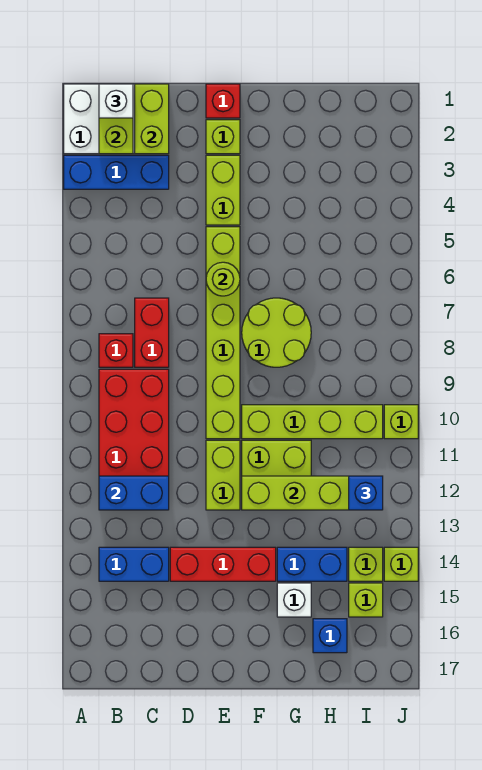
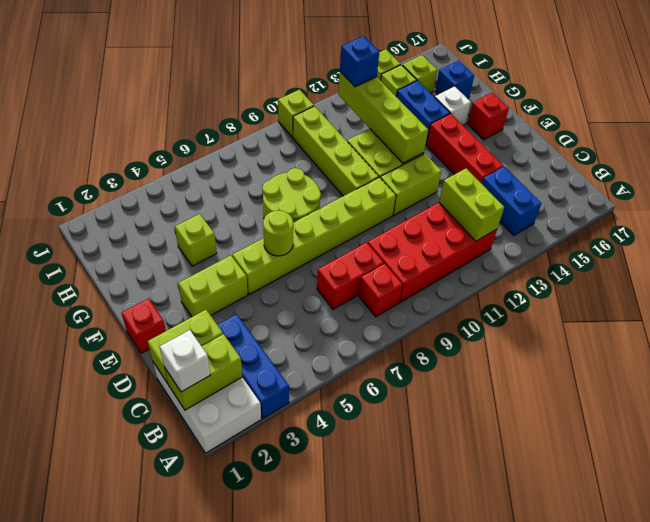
blue brick B12:C12 level 2 -> lime brick B12:C12 level 2
lime brick E2 level 1 -> lime brick G4 level 1
none -> red brick F16 level 1

